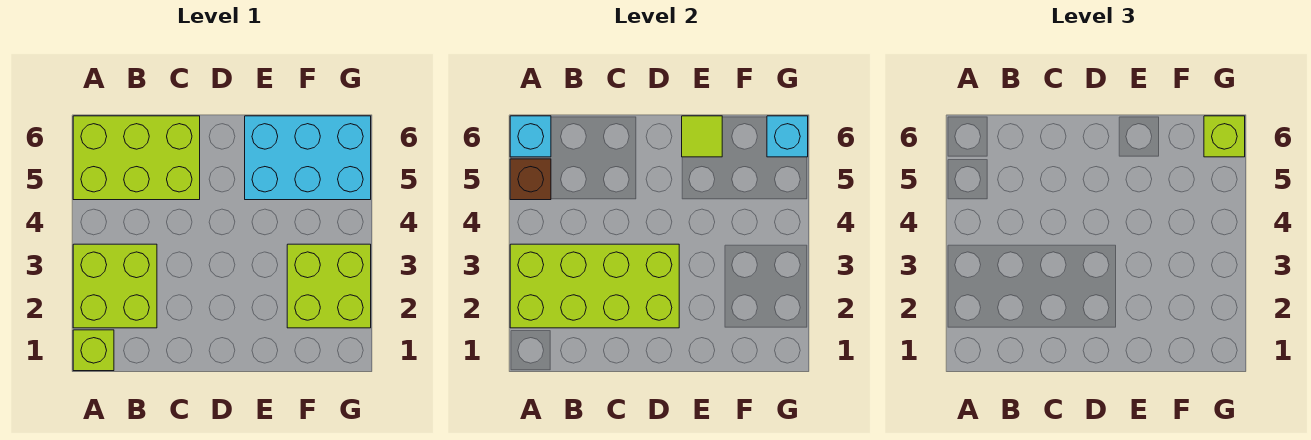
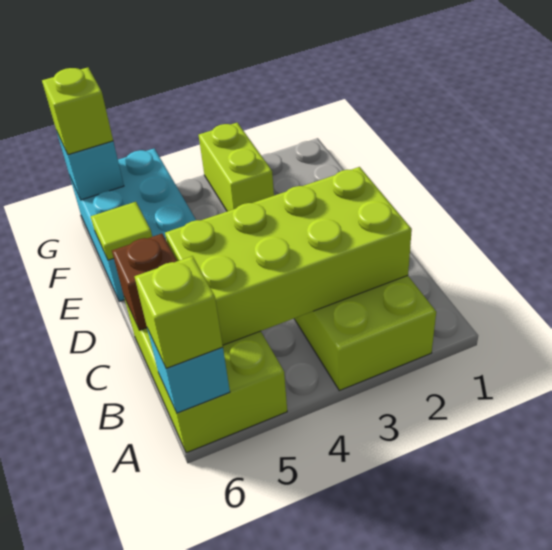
lime brick A1 level 1 -> lime brick A6 level 3
lime brick A2:D3 level 2 -> lime brick B2:C5 level 2
brown brick A5 level 2 -> brown brick C6 level 2
lime brick F2:G3 level 1 -> lime brick F3:G3 level 1

